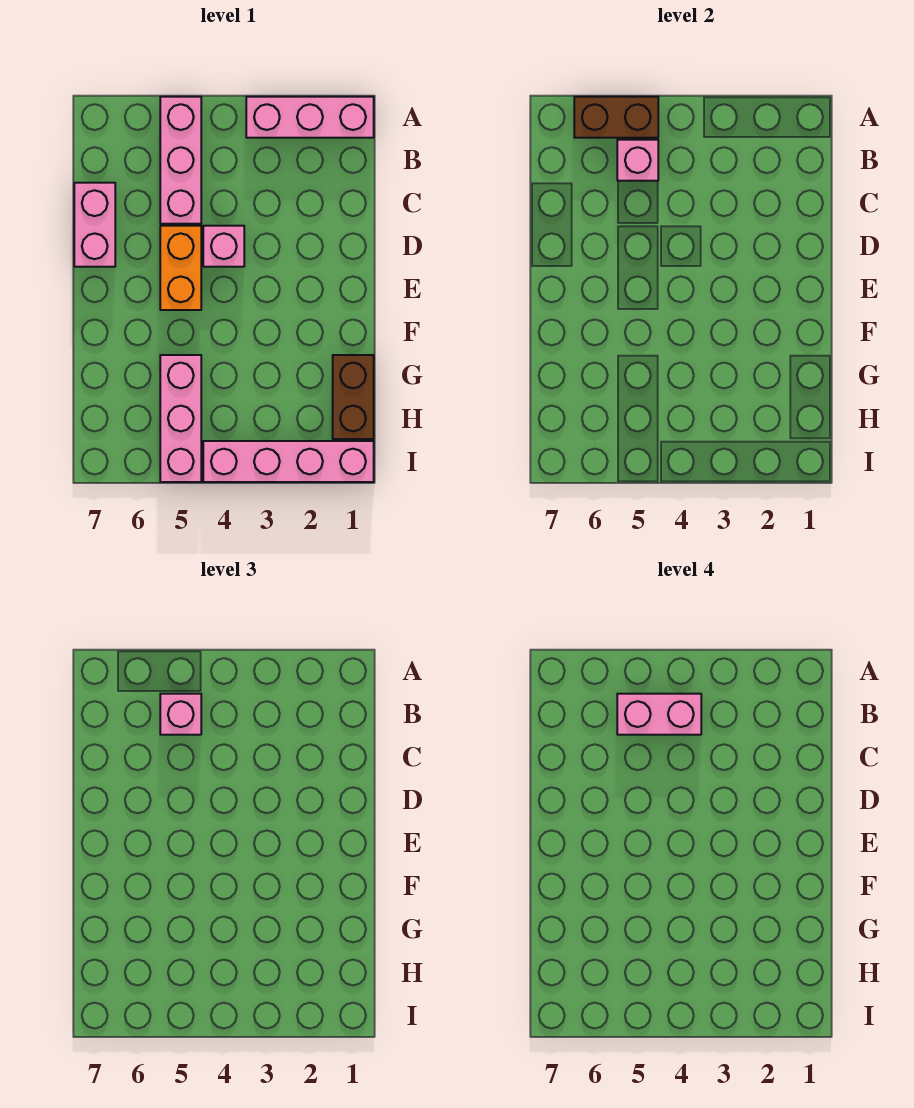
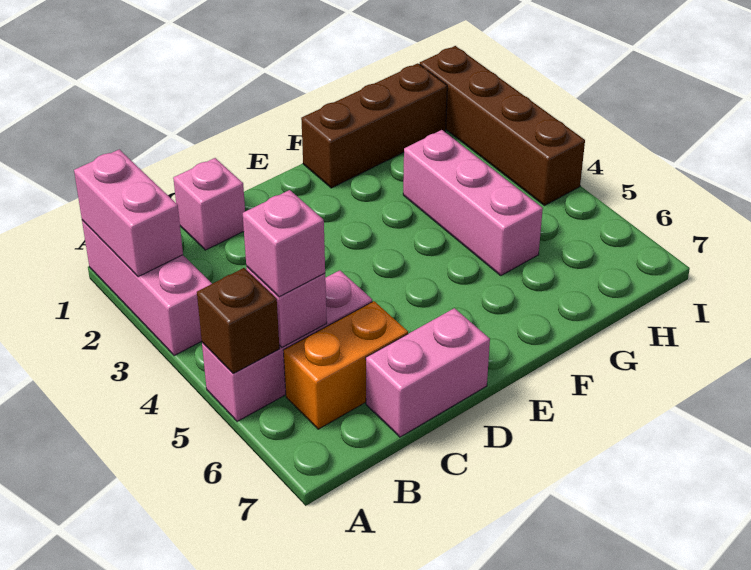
brown brick A5:A6 level 2 -> brown brick A5 level 2
pink brick B4:B5 level 4 -> pink brick A1:A2 level 2
pink brick D4 level 1 -> pink brick C1 level 1
orange brick D5:E5 level 1 -> orange brick B6:C6 level 1
brown brick G1:H1 level 1 -> brown brick F1:H1 level 1
pink brick G5:I5 level 1 -> pink brick G3:G5 level 1
pink brick I1:I4 level 1 -> brown brick I1:I4 level 1

